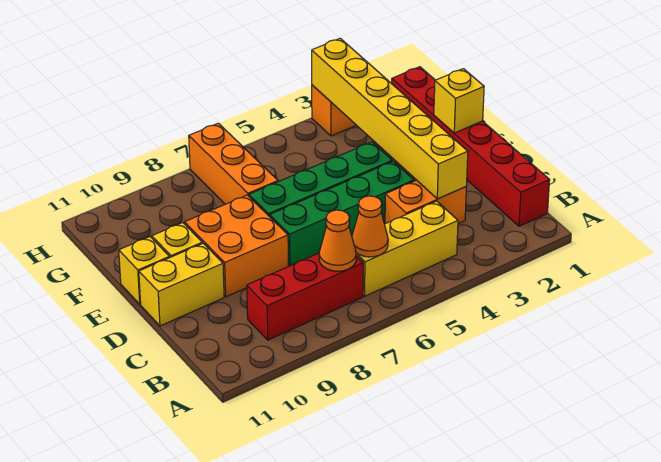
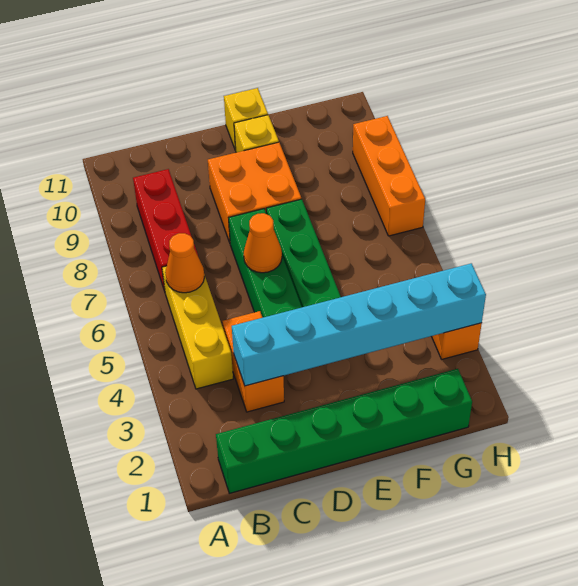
red brick B1:G1 level 1 -> green brick B1:G1 level 1
orange cone B7 level 2 -> orange cone D6 level 2
yellow brick C3:H3 level 2 -> cyan brick C3:H3 level 2
yellow brick D10:D11 level 1 -> none
yellow brick E1 level 2 -> none
orange brick F7:H7 level 1 -> orange brick H7:H9 level 1

